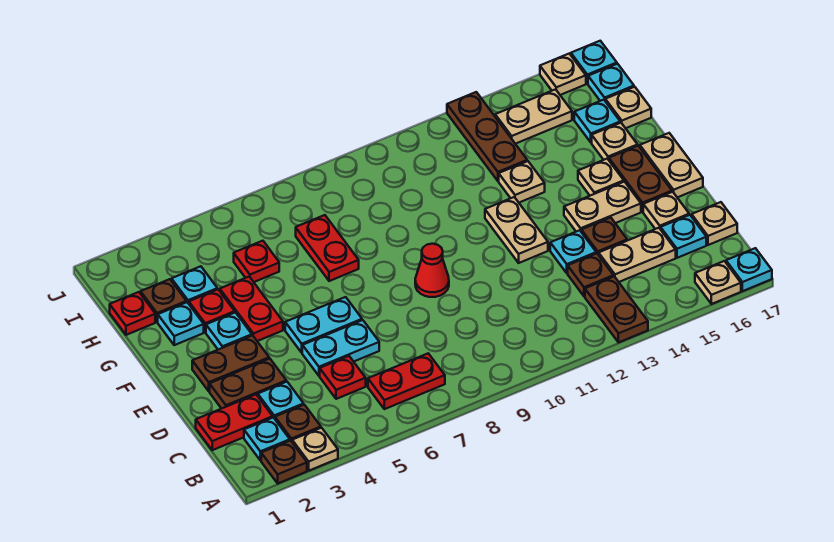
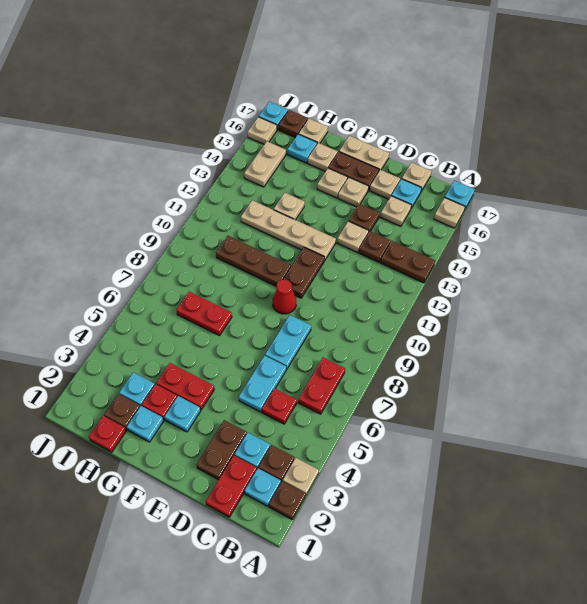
tan plate C14:C15 level 1 -> tan plate C15 level 1
cyan plate D13 level 1 -> tan plate D13 level 1
brown plate E2:E3 level 1 -> brown plate E10:E11 level 1
cyan plate E5:E6 level 1 -> cyan plate D7:D8 level 1
tan plate E12:F12 level 1 -> tan plate E12:H12 level 1
tan plate E14:E15 level 1 -> tan plate E15 level 1
red plate H5 level 1 -> none
brown plate H13:J13 level 1 -> brown plate F10:H10 level 1
cyan plate I17 level 1 -> brown plate I17 level 1

